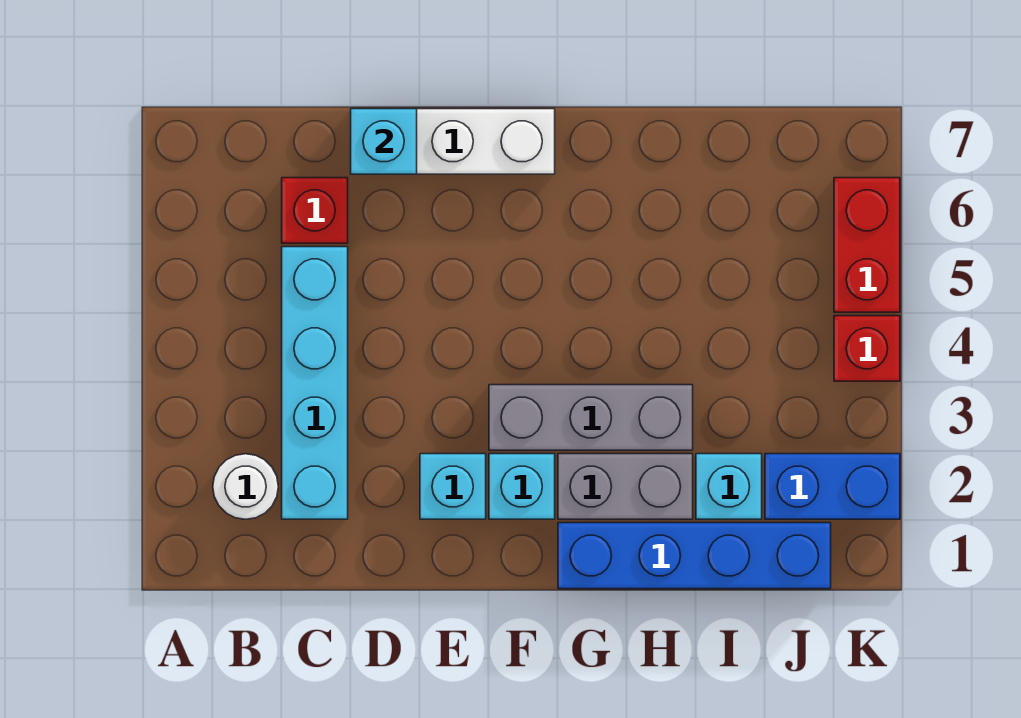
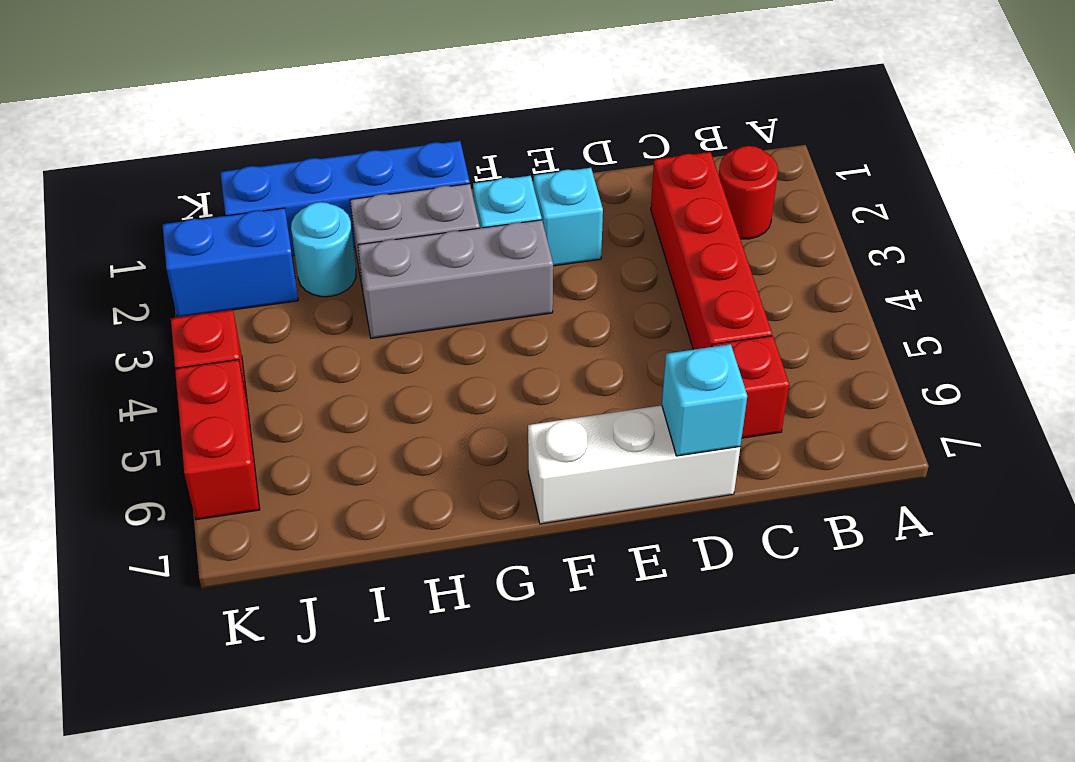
white round brick B2 level 1 -> red round brick B2 level 1
cyan brick C2:C5 level 1 -> red brick C2:C5 level 1
cyan brick I2 level 1 -> cyan round brick I2 level 1

